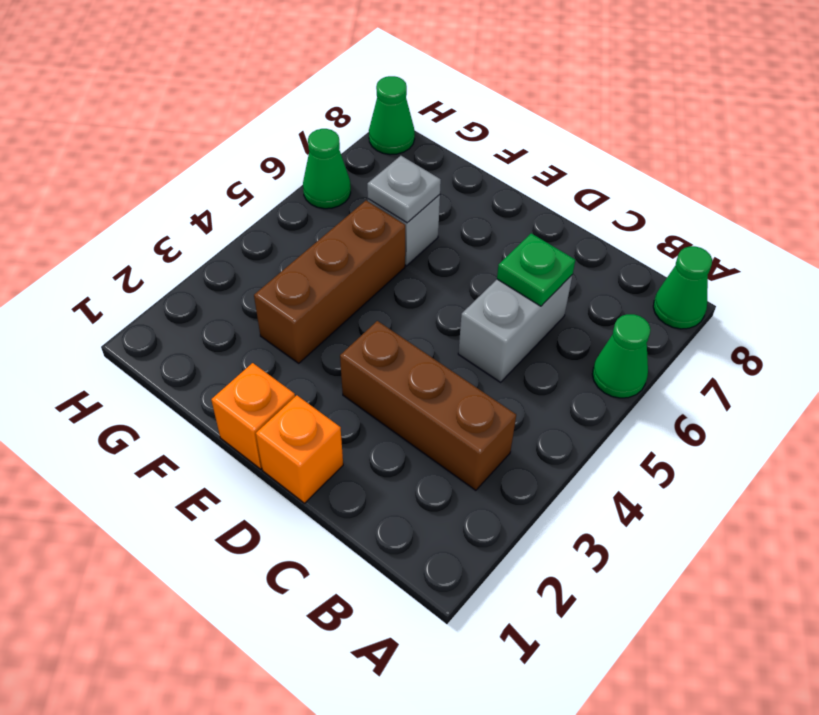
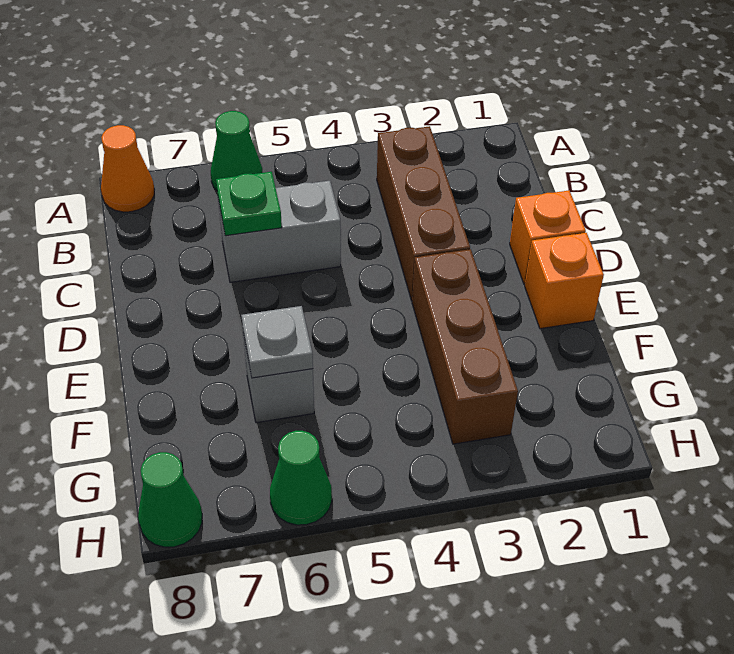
green cone A8 level 1 -> orange cone A8 level 1
brown brick F3:F5 level 1 -> brown brick E3:G3 level 1

